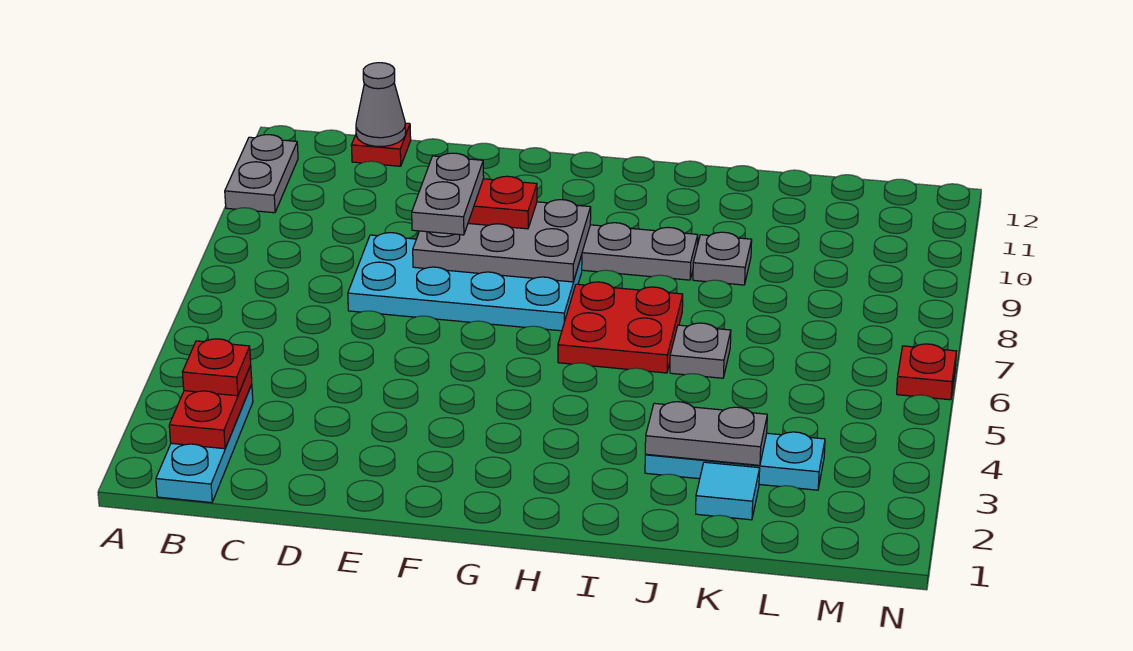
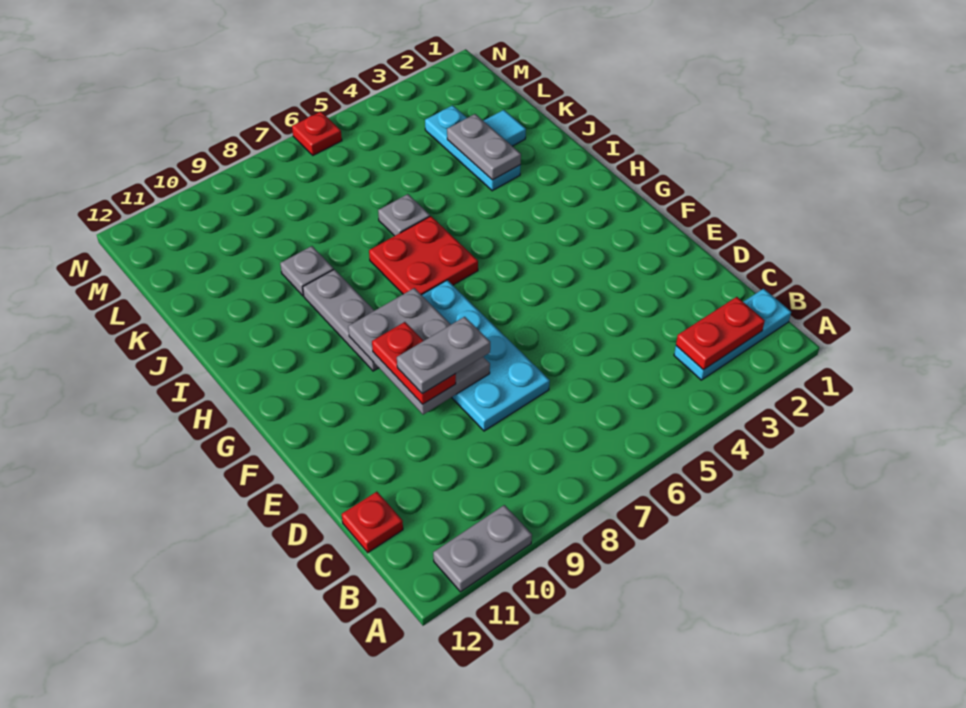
red plate B3 level 3 -> none
grey cone C12 level 2 -> none

